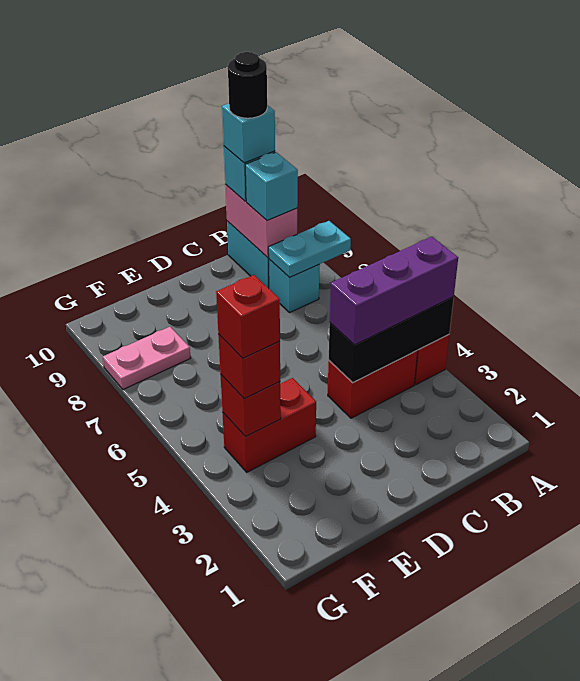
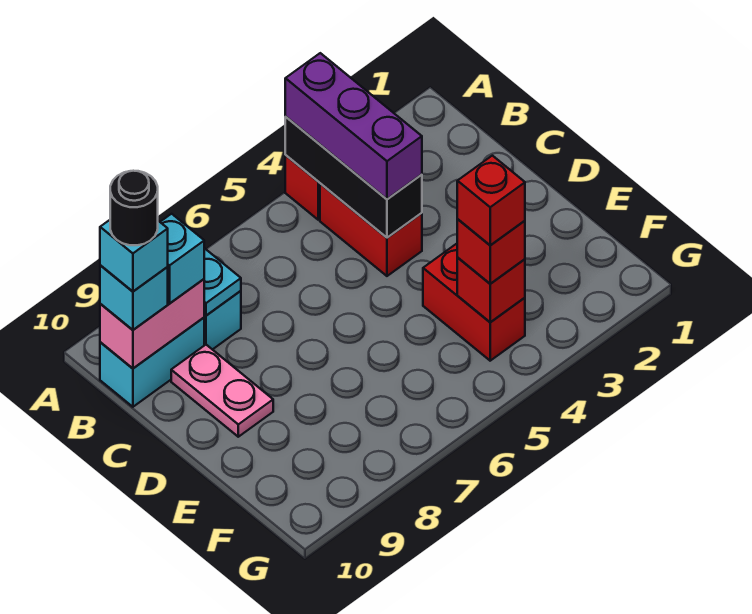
pink plate F8:G8 level 1 -> pink plate C9:D9 level 1

